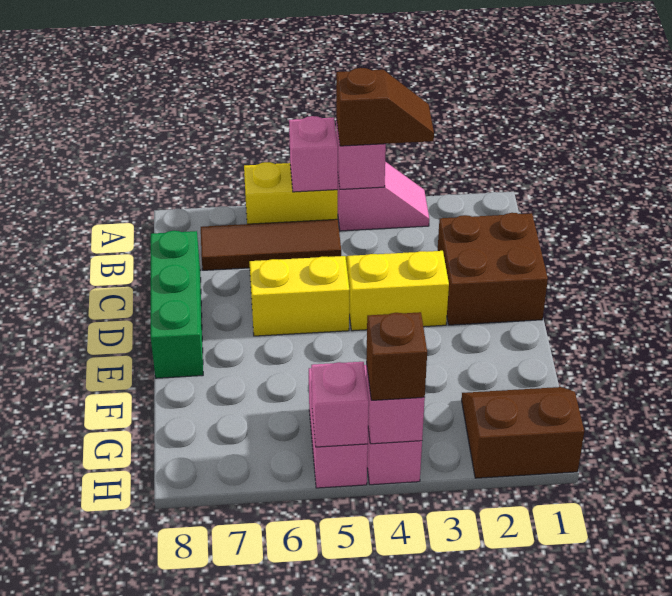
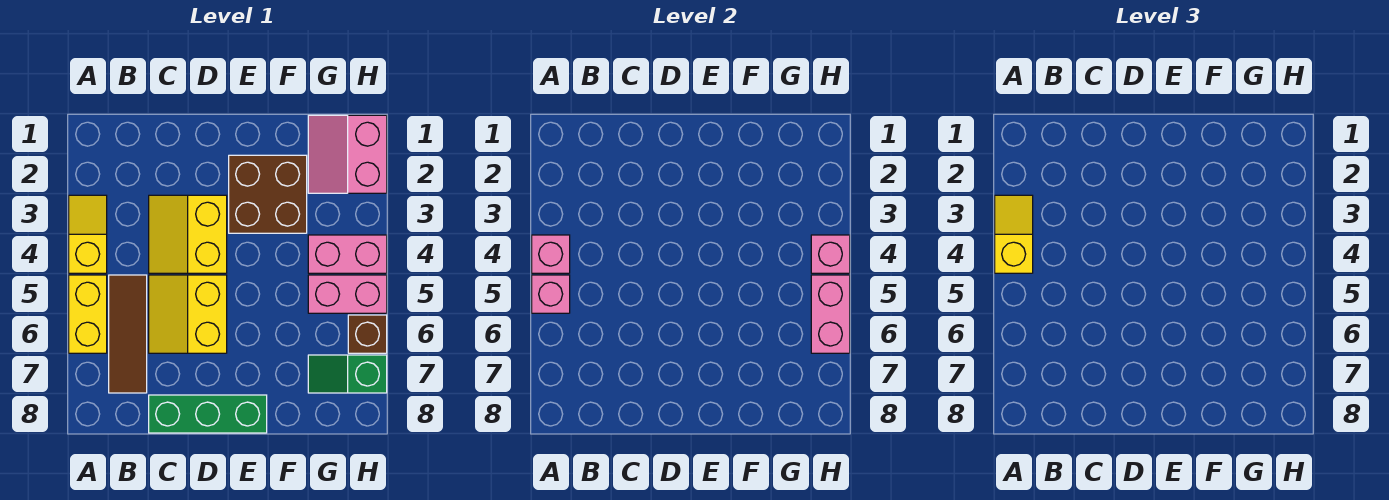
pink slope A3:A4 level 1 top 4 -> yellow slope A3:A4 level 1 top 4
brown slope A3:A4 level 3 top 4 -> yellow slope A3:A4 level 3 top 4
brown brick C1:D2 level 1 -> brown brick E2:F3 level 1
brown slope G1:H2 level 1 top H -> pink slope G1:H2 level 1 top H
none -> green slope G7:H7 level 1 top H
brown brick H4 level 3 -> brown brick H6 level 1
pink brick H5 level 2 -> pink brick H5:H6 level 2

